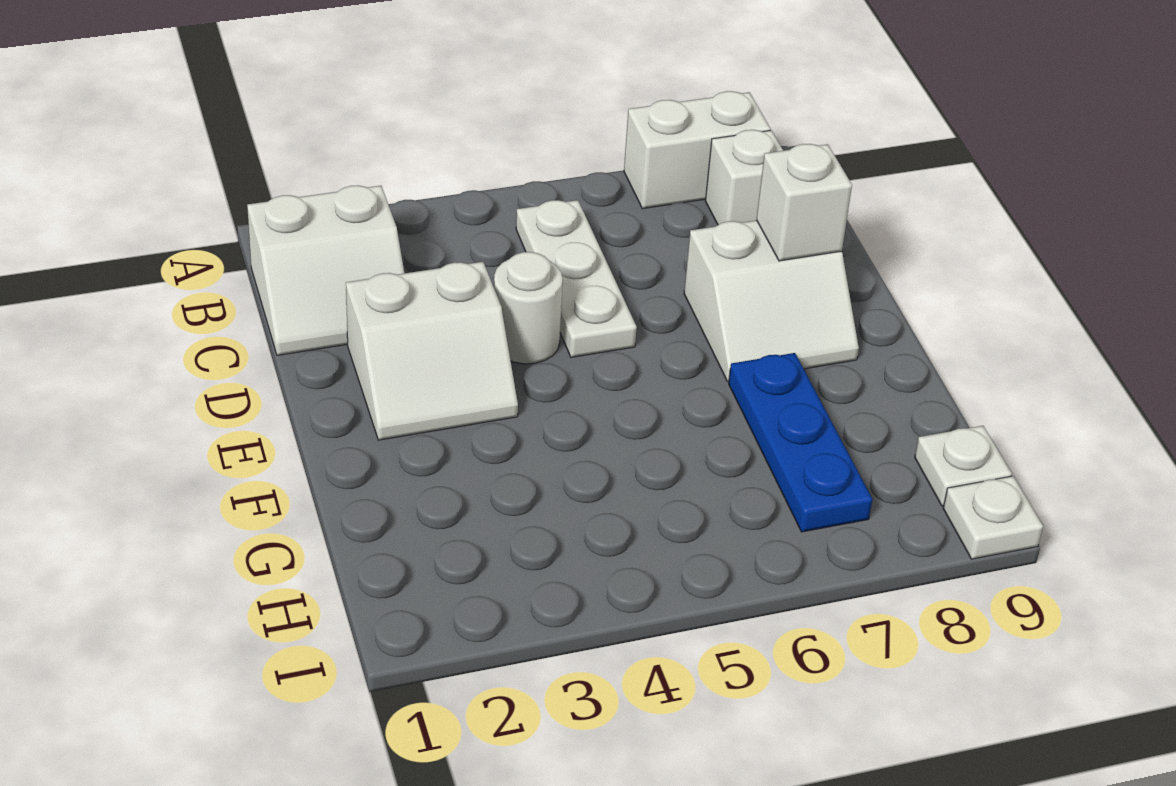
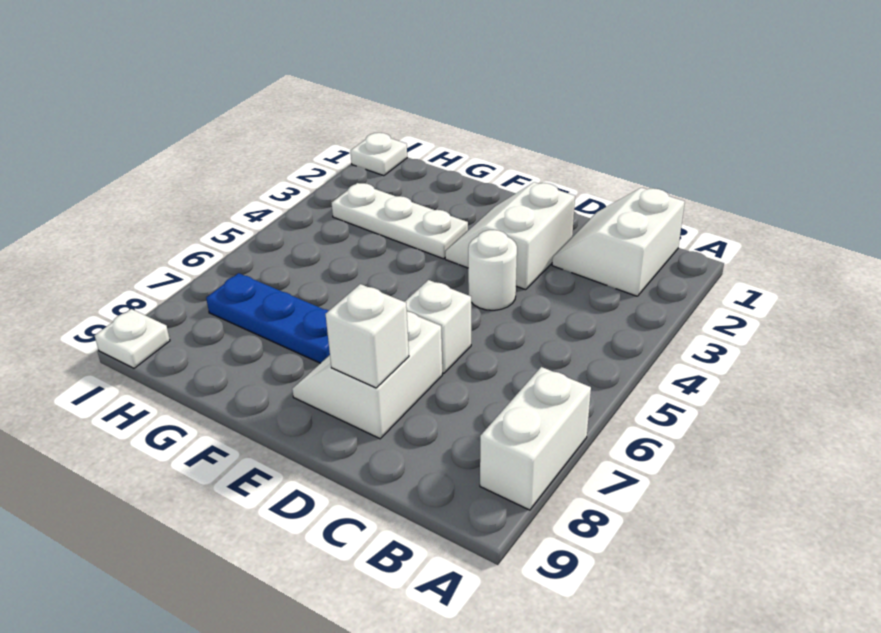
white plate B5:D5 level 1 -> white plate F3:H3 level 1
white brick B8 level 1 -> white brick D6 level 1
white plate H9 level 1 -> white plate I1 level 1

